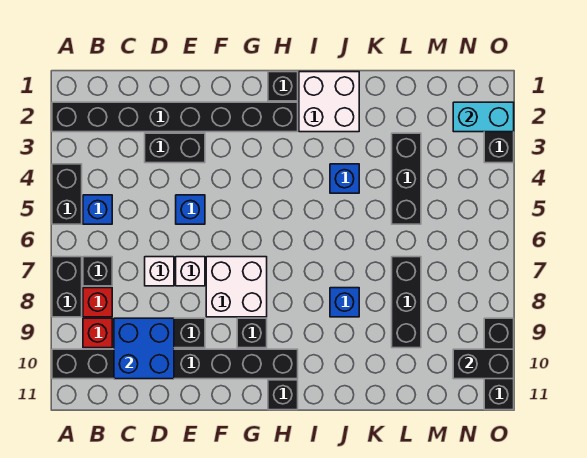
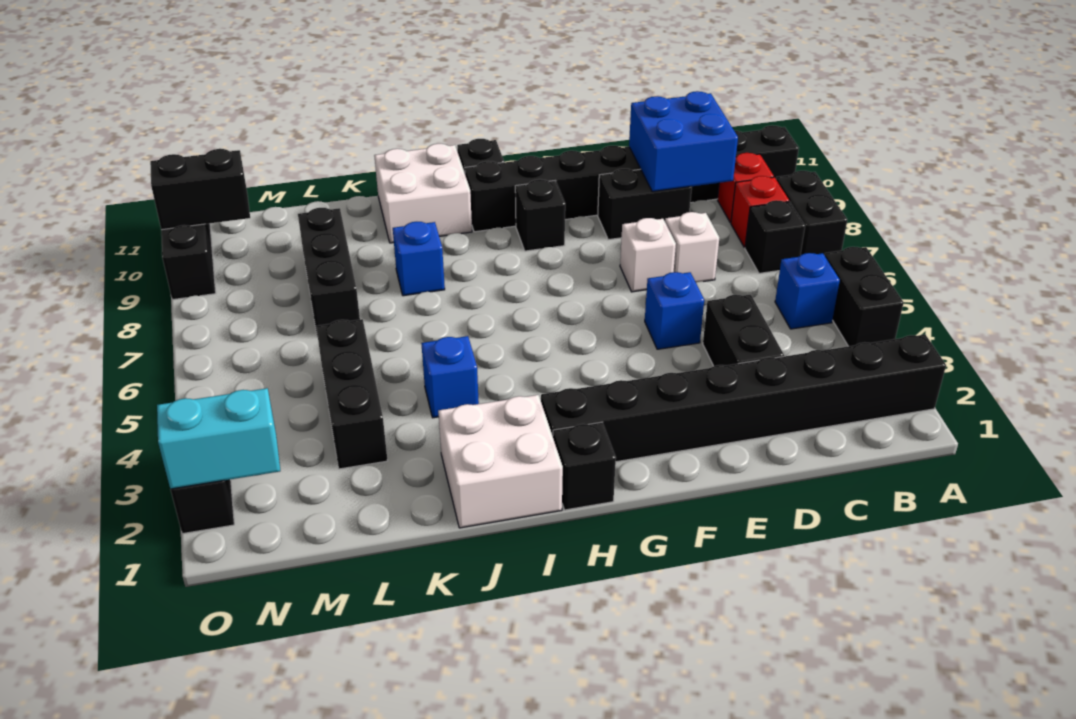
black brick D3:E3 level 1 -> black brick D3:D4 level 1
white brick F7:G8 level 1 -> white brick I10:J11 level 1

